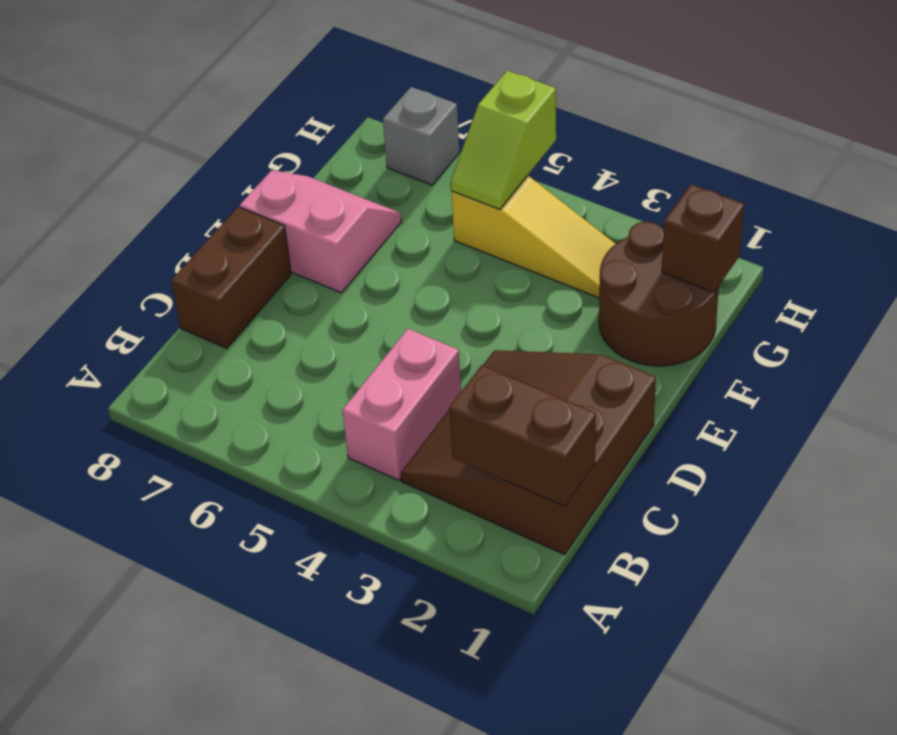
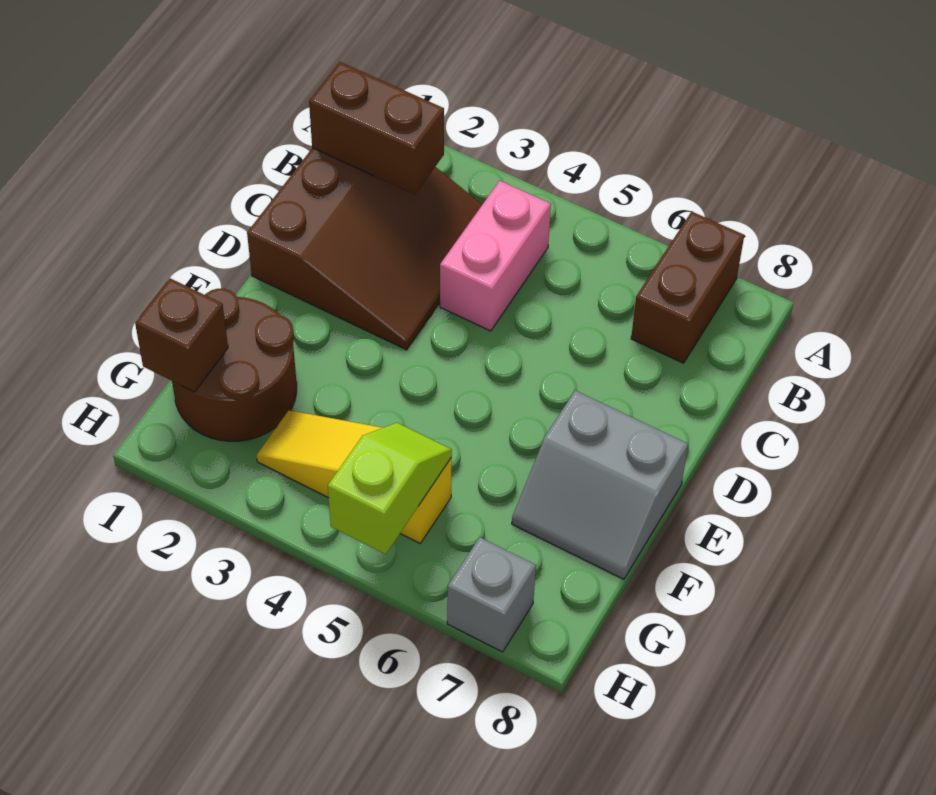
brown brick C8:D8 level 1 -> brown brick A7:B7 level 1
pink slope E7:F8 level 1 top E -> grey slope E7:F8 level 1 top E

